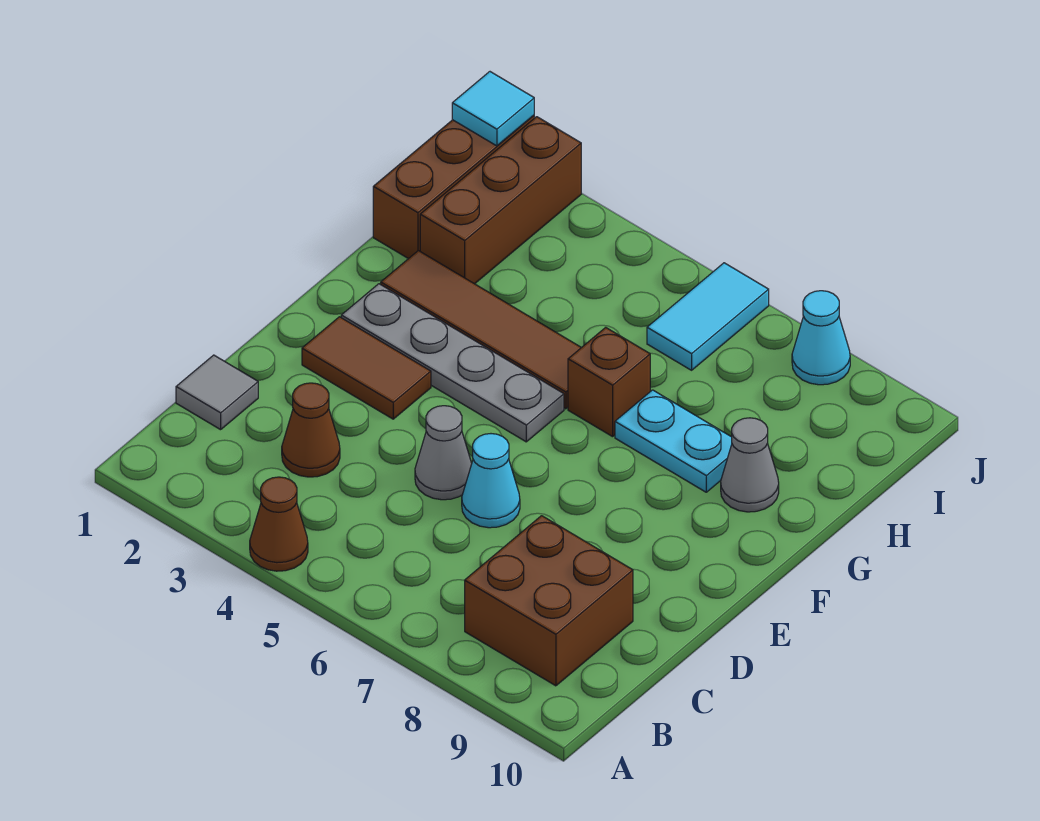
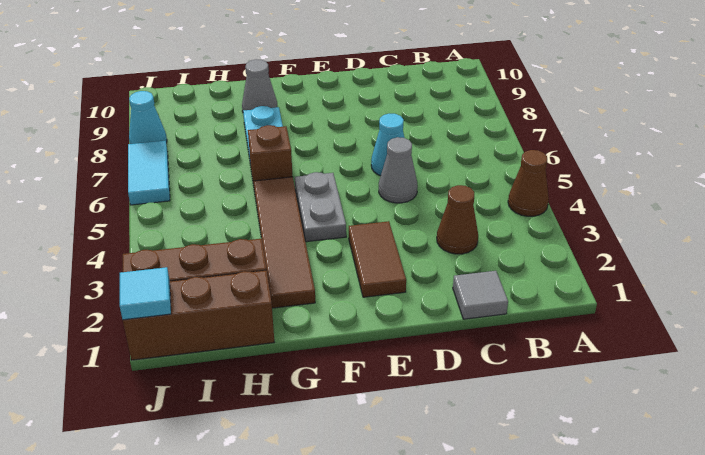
brown brick B8:C9 level 1 -> none
grey plate F2:F5 level 1 -> grey plate F4:F5 level 1
cyan tile I6:J6 level 1 -> cyan tile J6:J7 level 1

